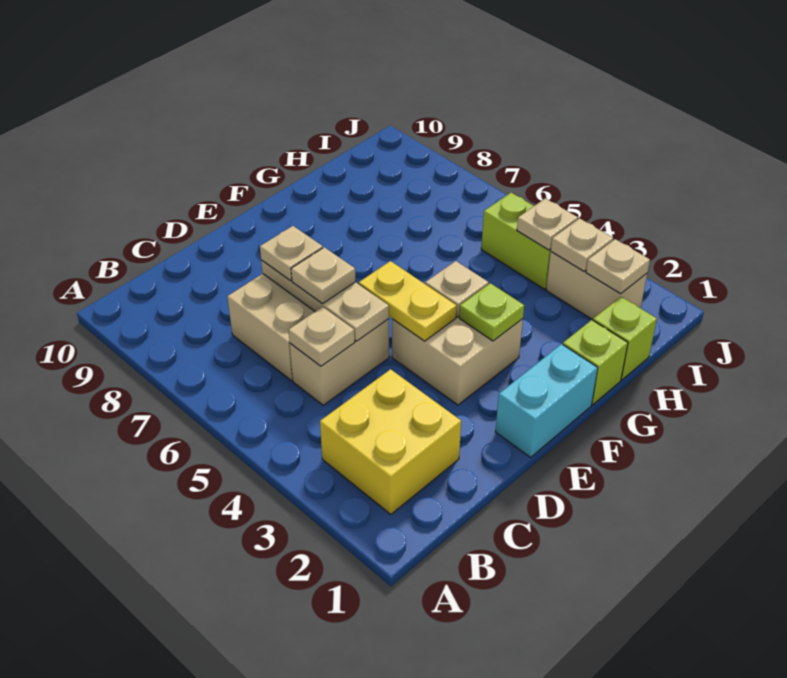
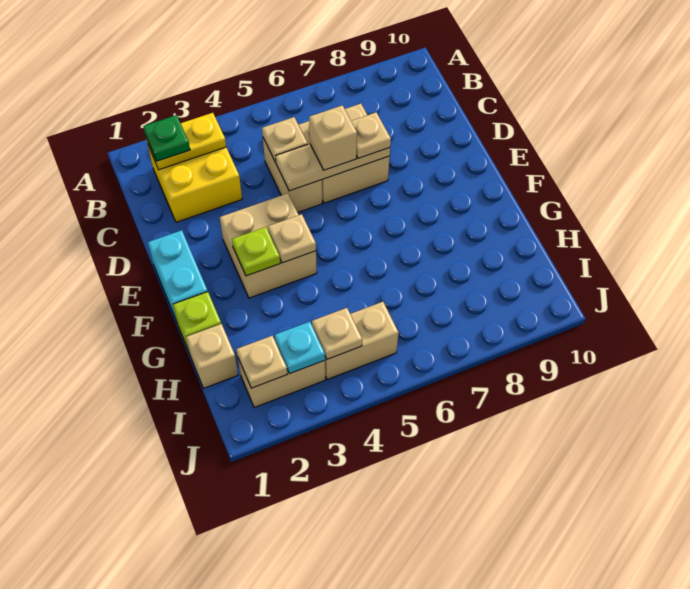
none -> green plate B2 level 3
tan plate D6 level 3 -> tan brick D6 level 3
yellow plate E4:E5 level 2 -> yellow plate B2:B3 level 2
lime brick H1 level 1 -> tan brick H1 level 1
tan plate I3 level 2 -> cyan plate I3 level 2
lime brick I4:I5 level 1 -> tan brick I4:I5 level 1

